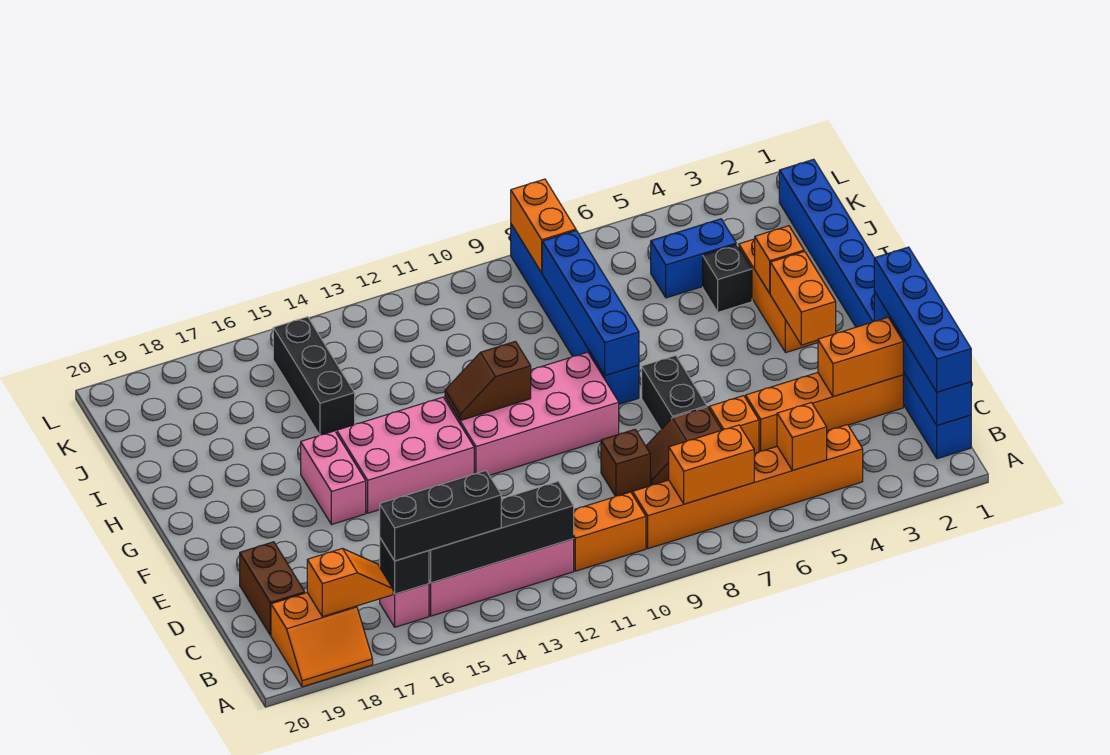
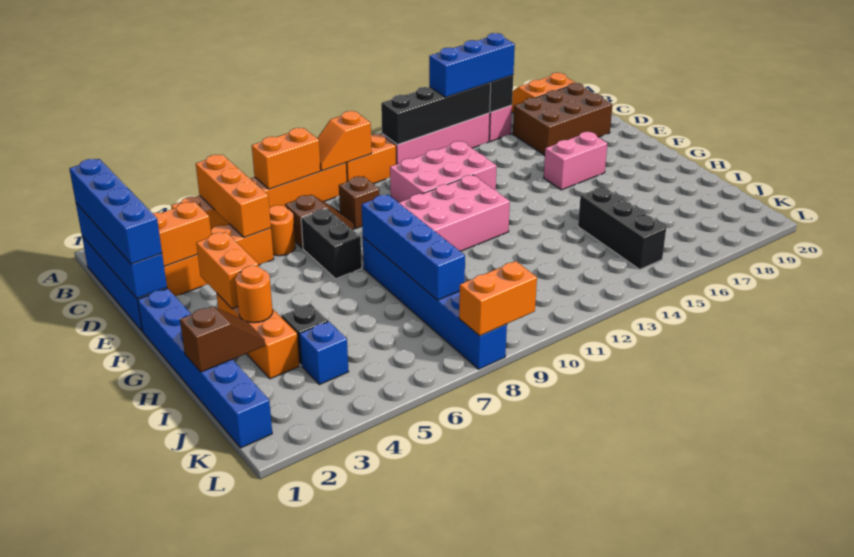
orange brick B5 level 2 -> orange brick B5:D5 level 2
black brick B14:B16 level 3 -> blue brick B14:B16 level 3
orange slope B17:B18 level 2 top 18 -> orange slope B9:B10 level 2 top 10
brown brick C19:D19 level 1 -> brown brick C17:D19 level 1
orange brick D6 level 1 -> orange round brick D6 level 1
pink brick F13:G15 level 1 -> pink brick D11:E13 level 1
pink brick F16:G16 level 1 -> pink brick F16:F17 level 1
brown slope G11:G12 level 2 top 11 -> brown slope I1:I2 level 2 top 1
orange brick H3 level 2 -> orange round brick H3 level 2
blue brick J4:J5 level 1 -> blue brick J4 level 1
orange brick K8:L8 level 2 -> orange brick L8:L9 level 2

